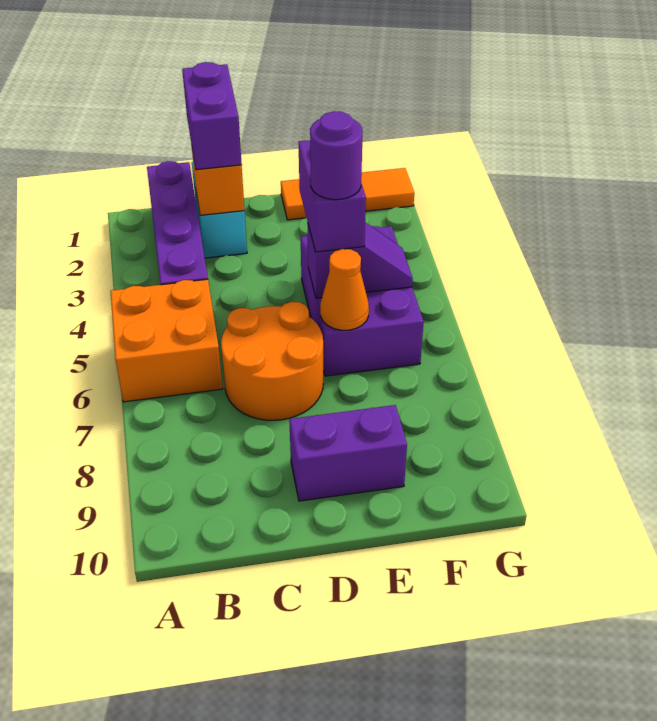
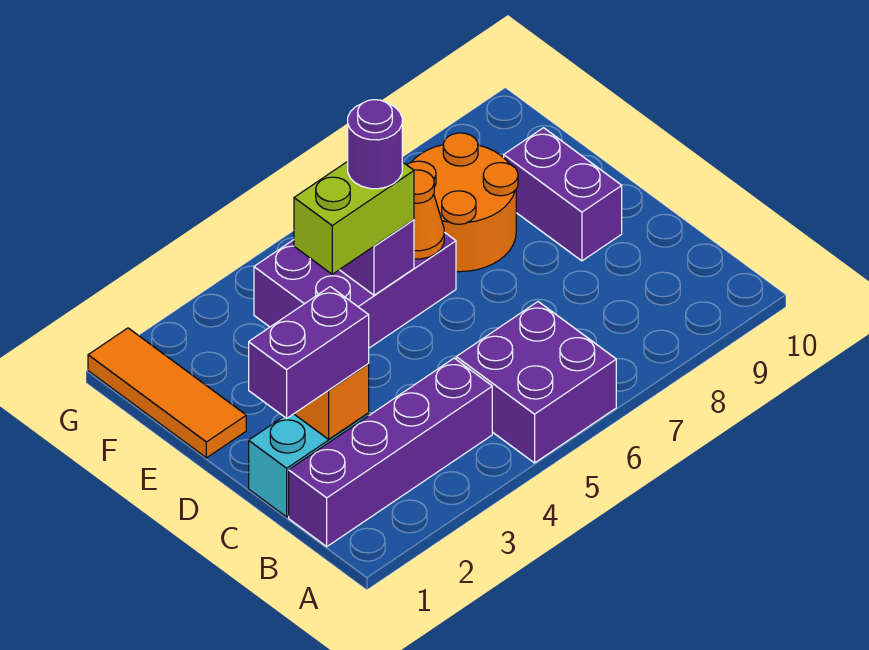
orange brick A5:B6 level 1 -> purple brick A5:B6 level 1
orange round brick C6:D7 level 1 -> orange round brick E7:F8 level 1
purple brick E4:E5 level 3 -> lime brick E4:E5 level 3

